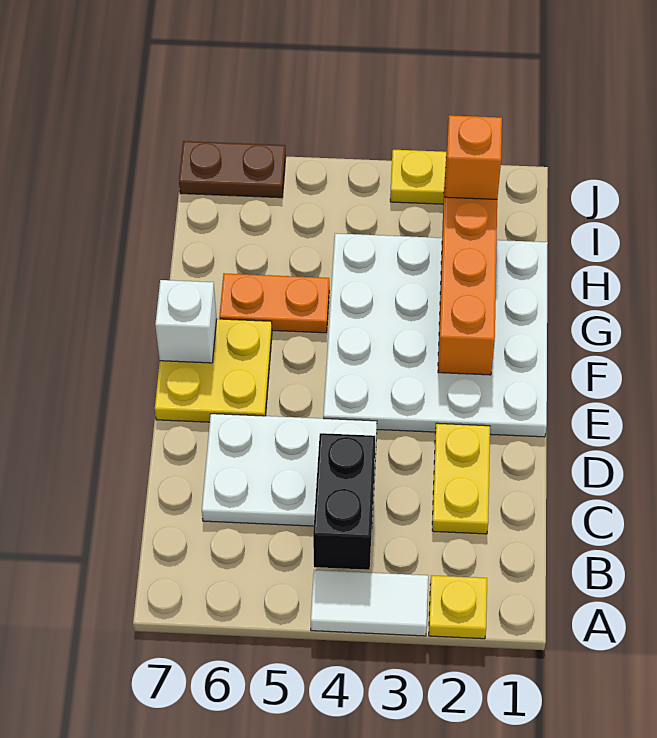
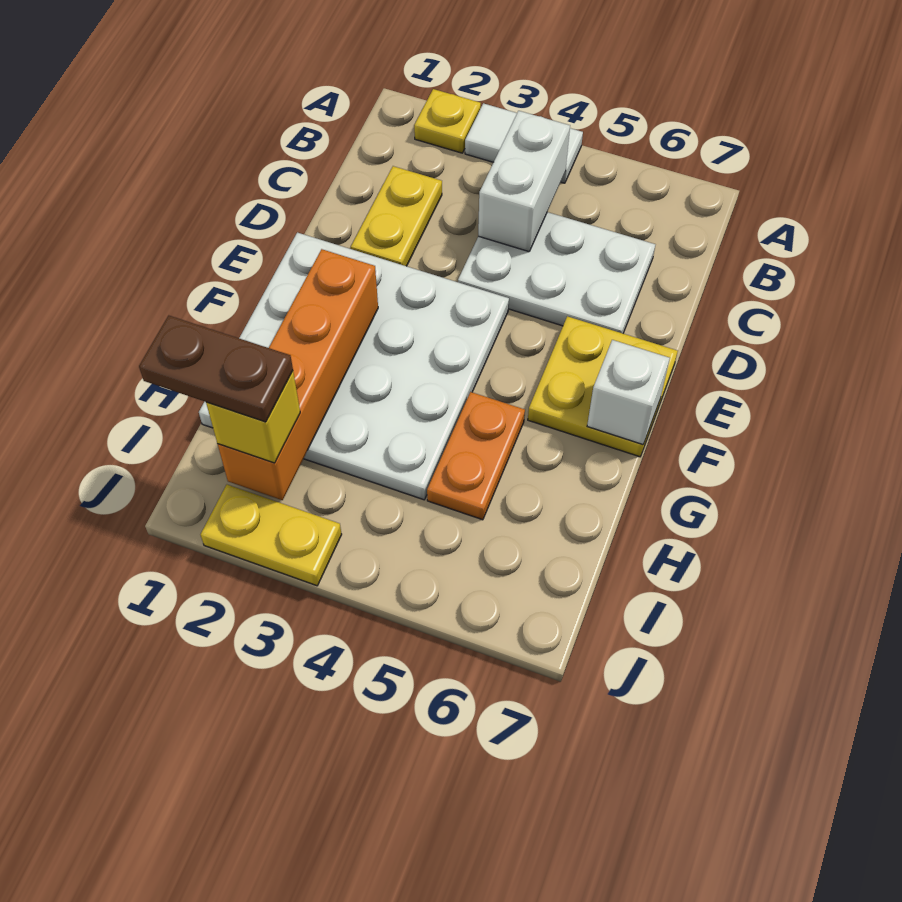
black brick B4:C4 level 2 -> white brick B4:C4 level 2
orange plate G5:G6 level 1 -> orange plate G5:H5 level 1
orange brick I2 level 3 -> yellow brick I2 level 3
brown plate J6:J7 level 1 -> brown plate I1:I2 level 4

